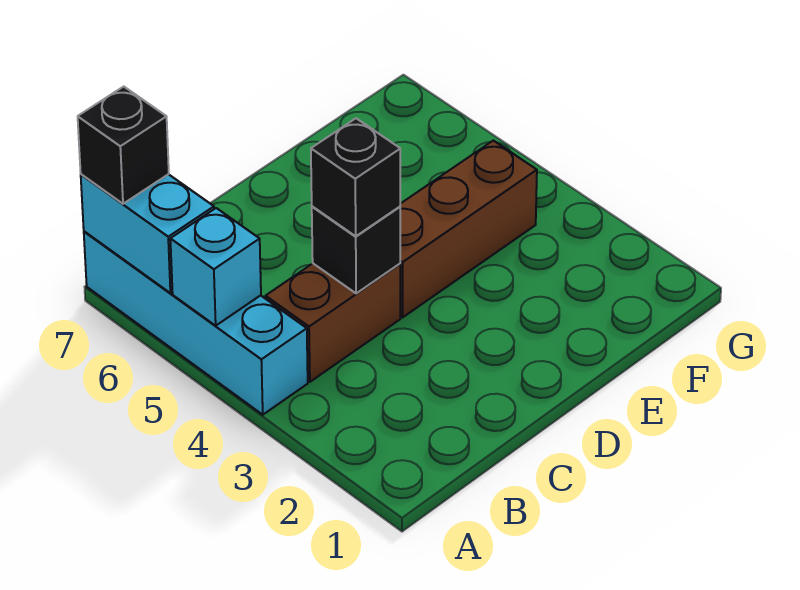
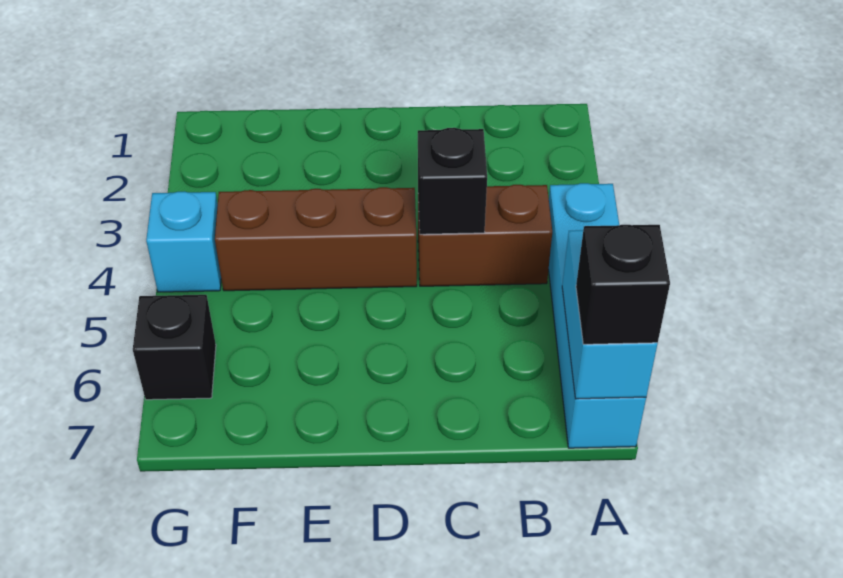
cyan brick A5 level 2 -> cyan brick G4 level 1
black brick C4 level 3 -> black brick G6 level 1

